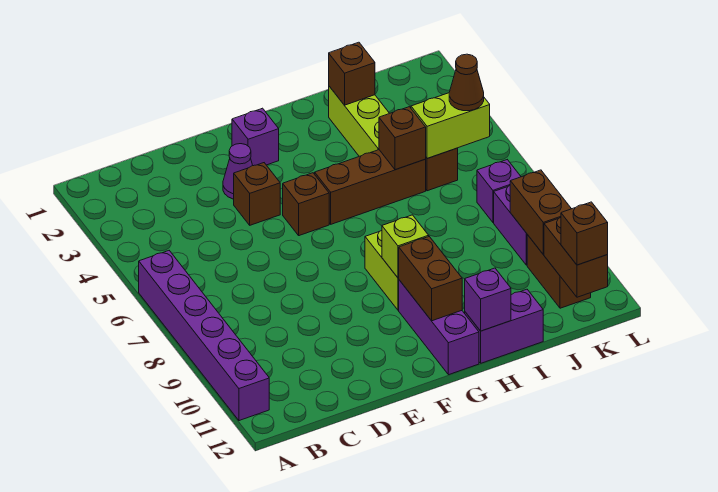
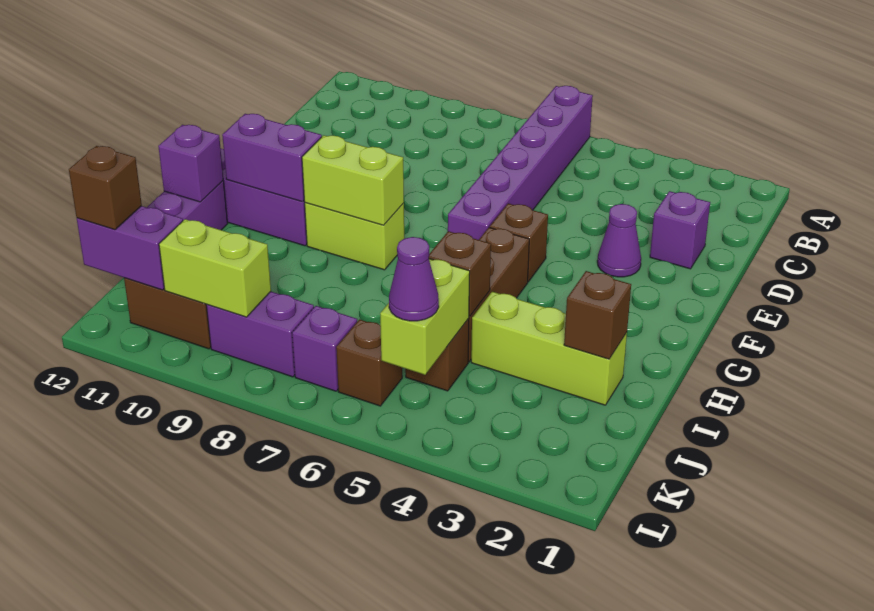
purple brick A6:A11 level 1 -> purple brick A6:F6 level 1
brown brick E4 level 1 -> brown brick K6 level 1
purple brick F2 level 1 -> purple brick D2 level 1
lime brick G9 level 2 -> lime brick G8:G9 level 2
brown brick G10:G11 level 2 -> purple brick G10:G11 level 2
brown cone K5 level 3 -> purple cone K5 level 3
brown brick K9:K10 level 2 -> lime brick K9:K10 level 2
brown brick K11:K12 level 2 -> purple brick K11:K12 level 2

